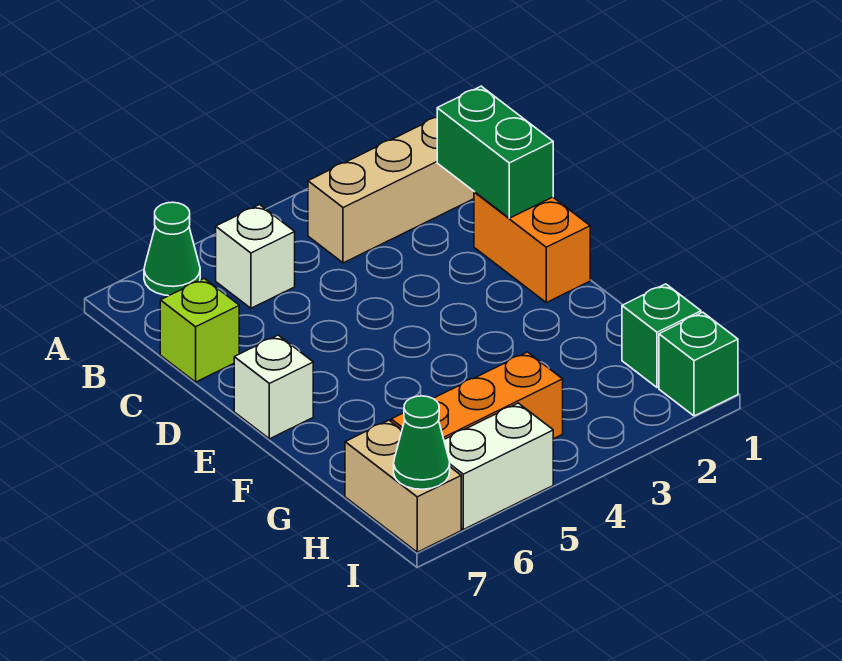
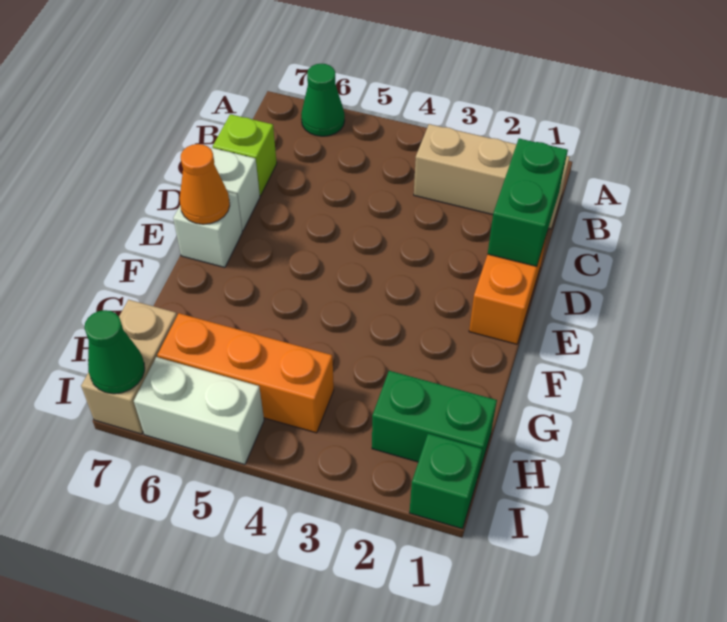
white brick B5 level 1 -> white brick D7 level 1
none -> orange cone E7 level 2
green brick H1 level 1 -> green brick H1:H2 level 1

